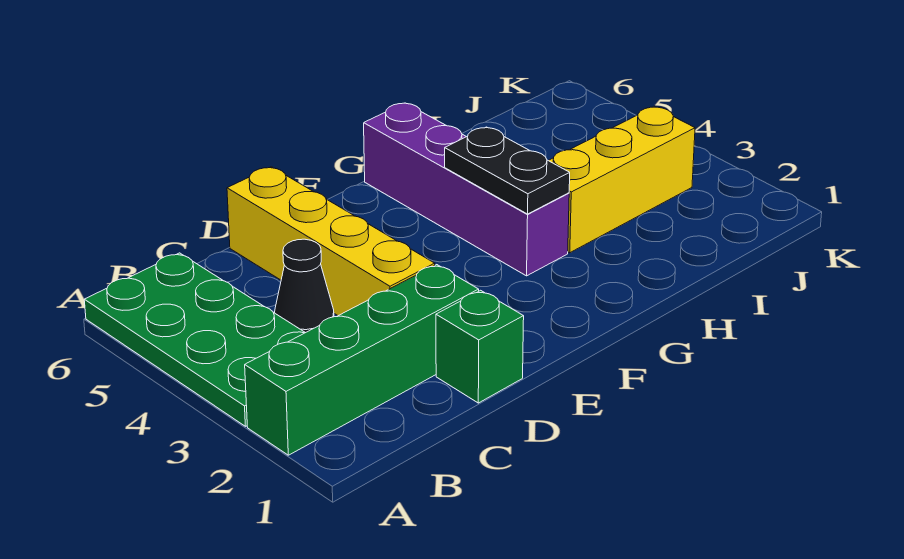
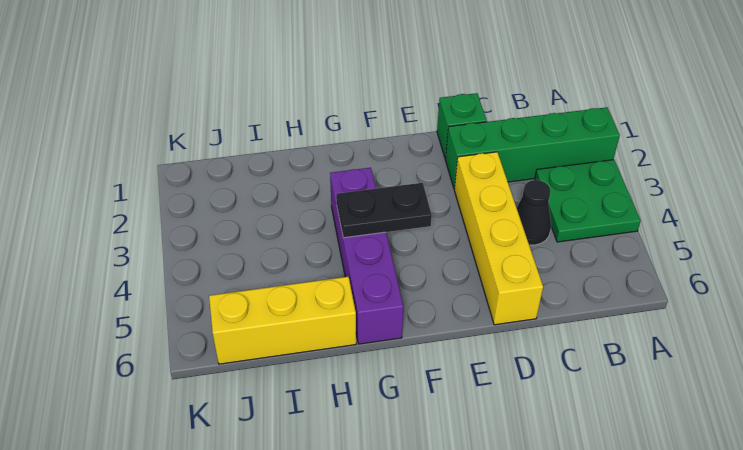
green plate A3:B6 level 1 -> green plate A3:B4 level 1
black plate G3:G4 level 2 -> black plate F4:G4 level 2
yellow brick H3:J3 level 1 -> yellow brick H6:J6 level 1

